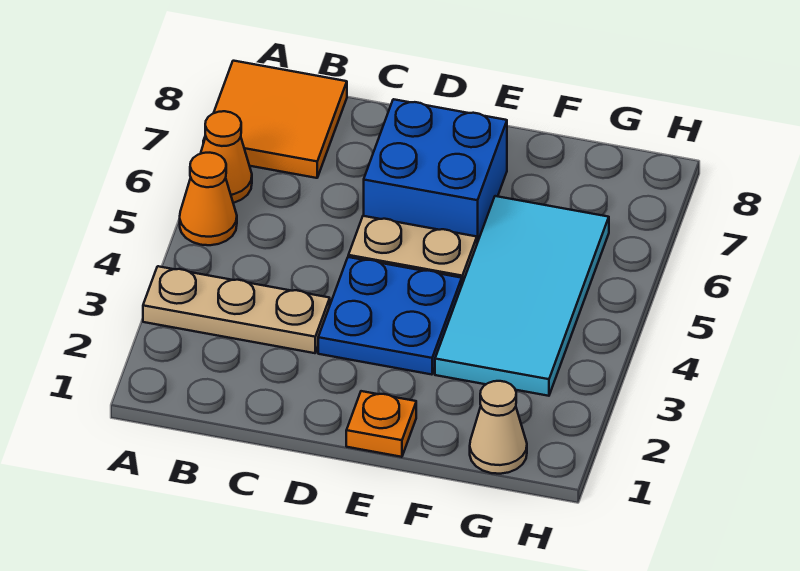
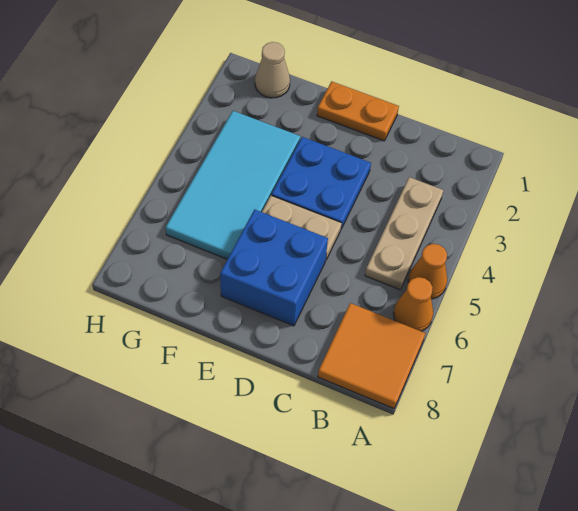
tan plate A3:C3 level 1 -> tan plate B3:B5 level 1
orange plate E1 level 1 -> orange plate D1:E1 level 1

